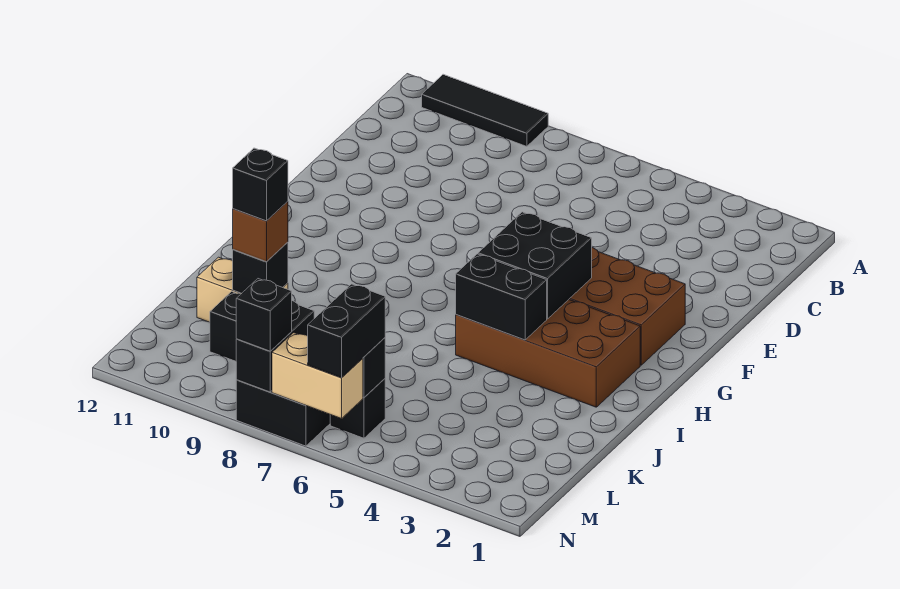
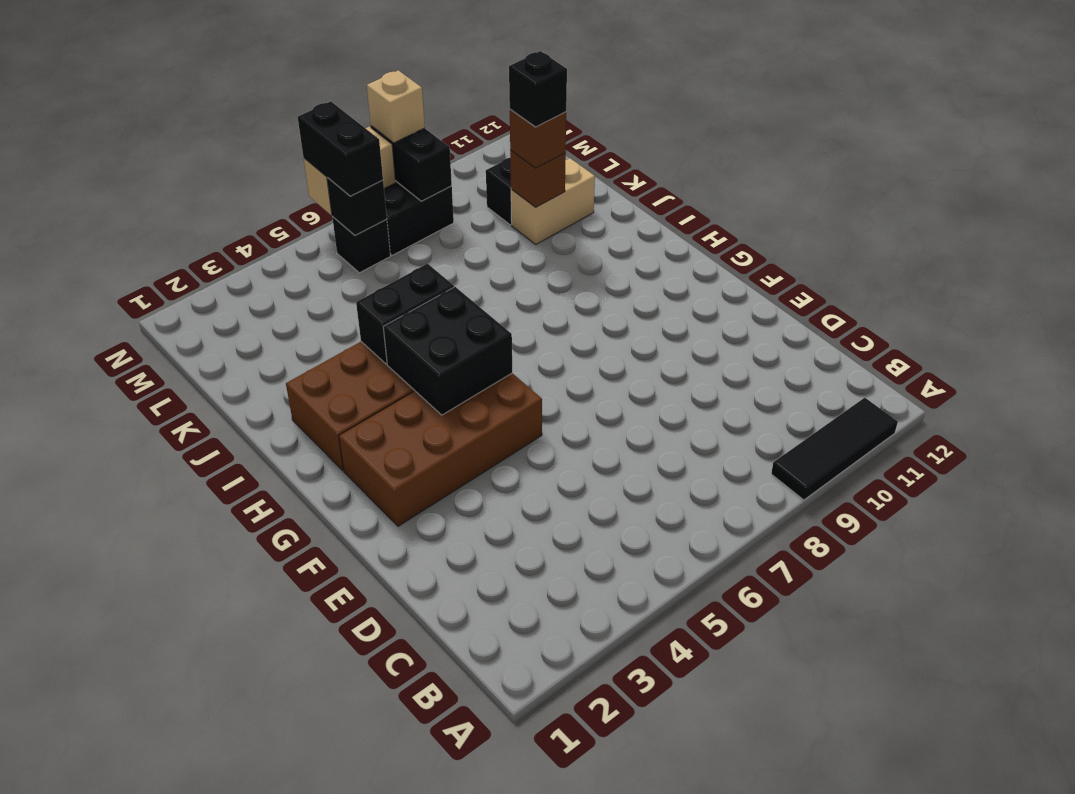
black brick K10 level 2 -> brown brick K10 level 2
black brick N8 level 3 -> tan brick N8 level 3

